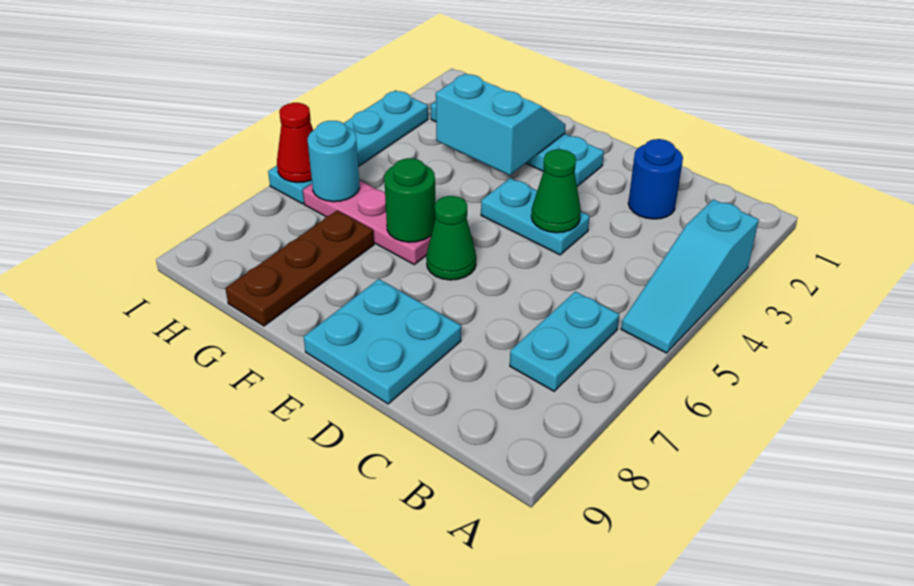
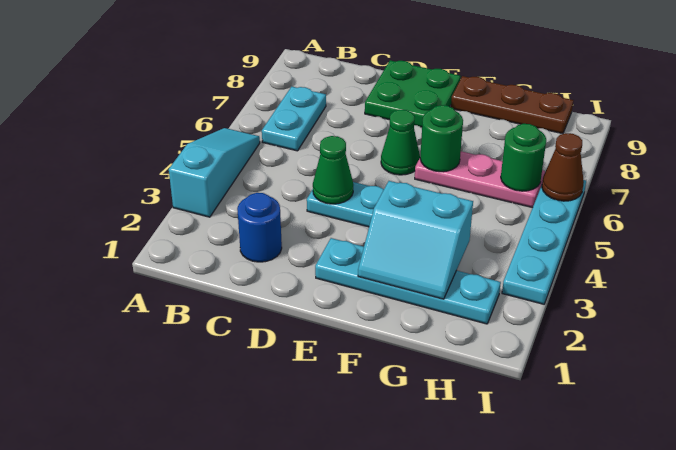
cyan plate D8:E9 level 1 -> green plate D8:E9 level 1
brown plate G7:G9 level 1 -> brown plate F9:H9 level 1
cyan round brick H6 level 2 -> green round brick H6 level 2
red cone I6 level 2 -> brown cone I6 level 2

